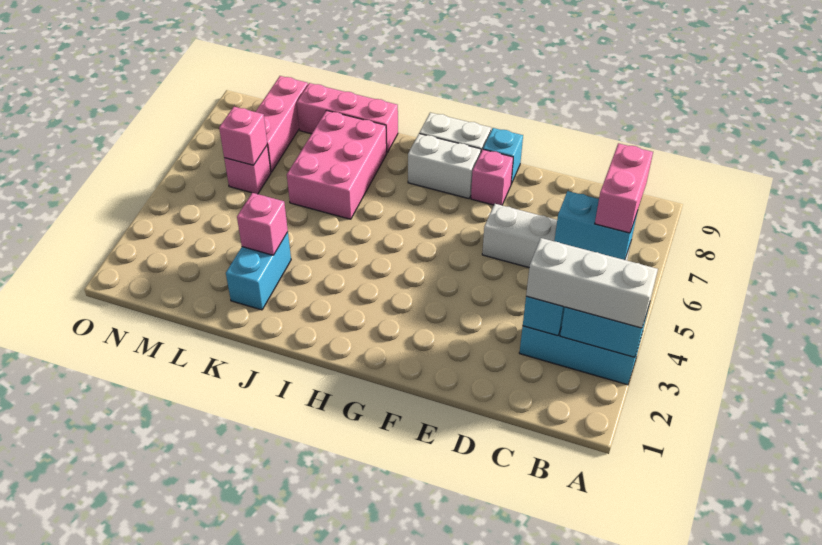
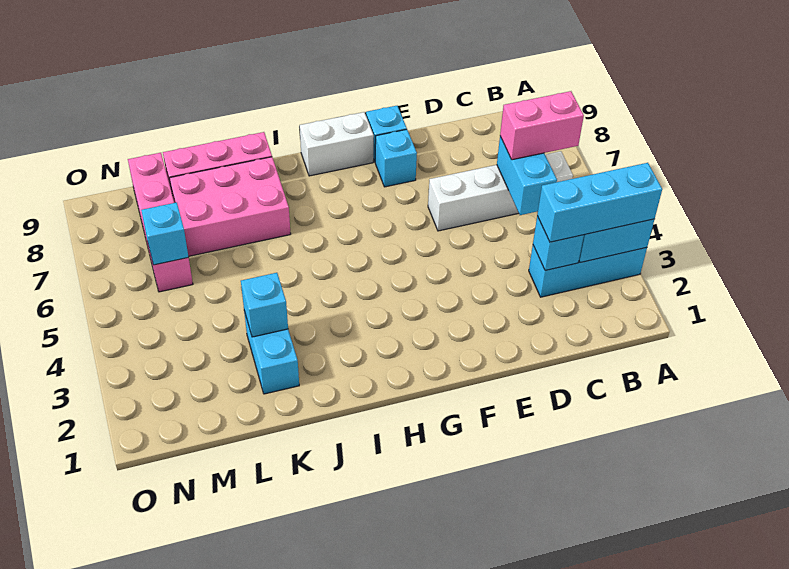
white brick A3:C3 level 3 -> cyan brick A3:C3 level 3
cyan brick B6:C6 level 2 -> cyan brick C5:C6 level 2
pink brick B6:B7 level 3 -> pink brick B6:C6 level 3
pink brick F8 level 1 -> cyan brick F8 level 1
white brick G8:H8 level 1 -> none
pink brick J6:K8 level 1 -> pink brick J7:L8 level 1
pink brick K3 level 2 -> cyan brick K3 level 2
pink brick M6 level 2 -> cyan brick M6 level 2

